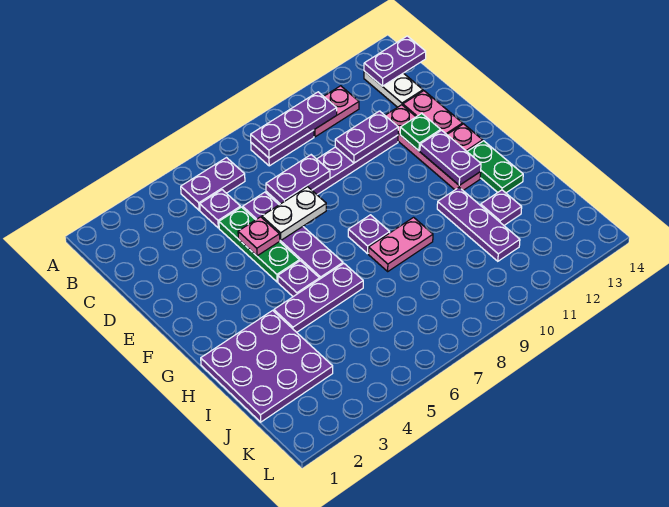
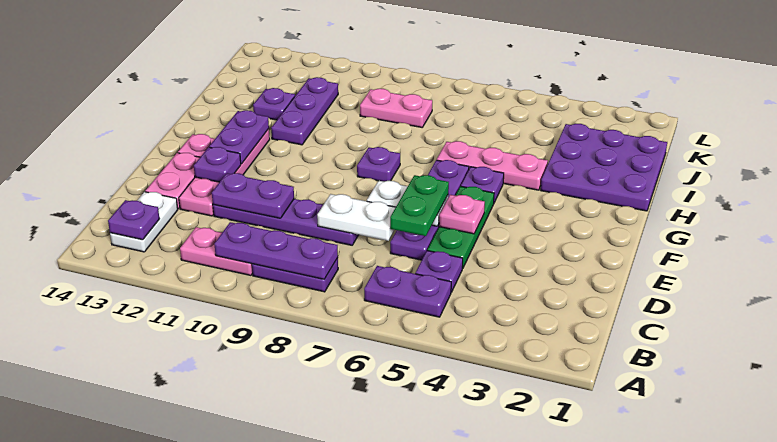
purple plate B13:B14 level 2 -> purple plate B13 level 2
purple plate D7:D8 level 2 -> white plate D7:D8 level 2
green plate E12 level 2 -> purple plate E12 level 2
green plate G13:H13 level 1 -> green plate D6:E6 level 3
purple plate H4:H6 level 1 -> pink plate H4:H6 level 1
pink plate H8:H9 level 1 -> pink plate J8:J9 level 1

